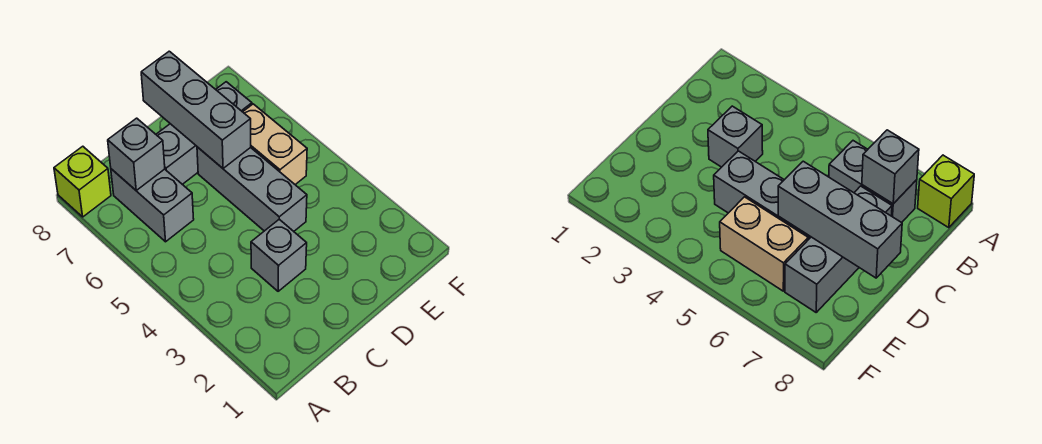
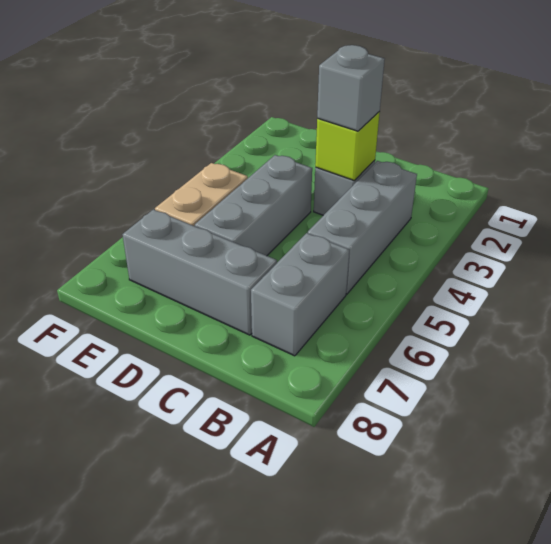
lime brick A8 level 1 -> lime brick C3 level 2
grey brick B7 level 2 -> grey brick C3 level 3
grey brick D6:D8 level 2 -> grey brick B3:B5 level 1

